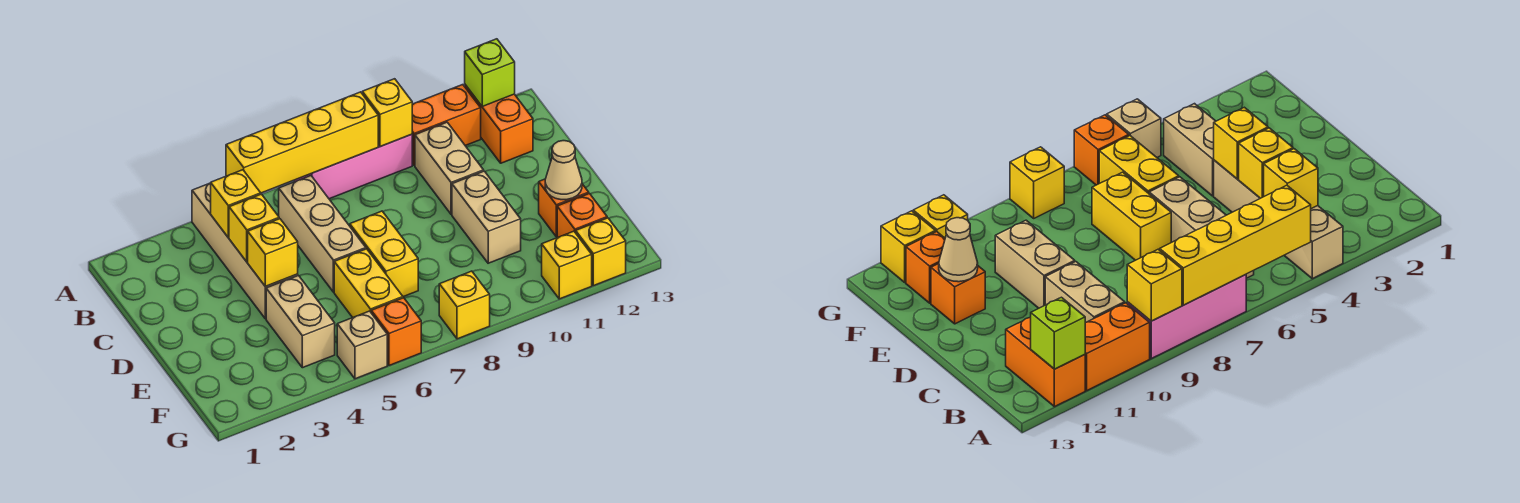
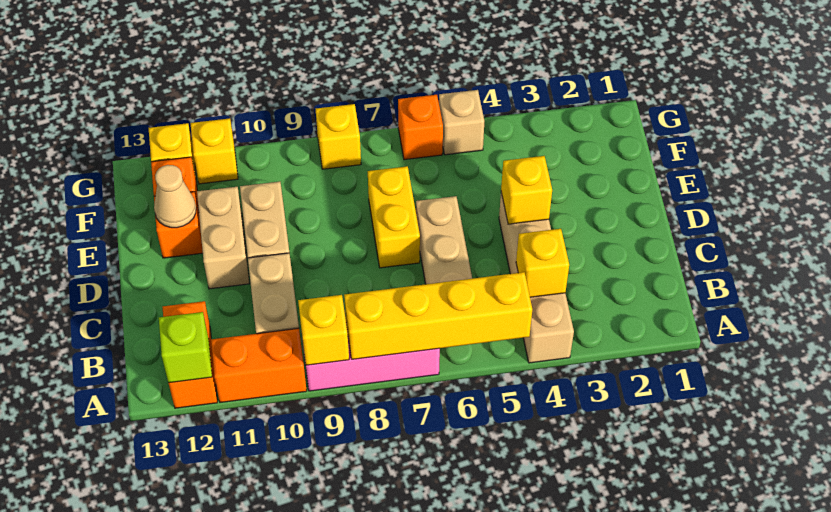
yellow brick C4 level 2 -> none
tan brick E4:F4 level 1 -> tan brick D11:E11 level 1
yellow brick E6:F6 level 1 -> none

